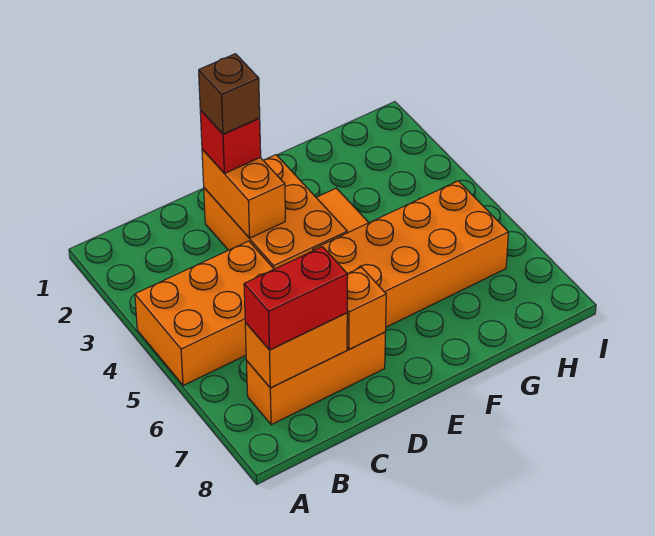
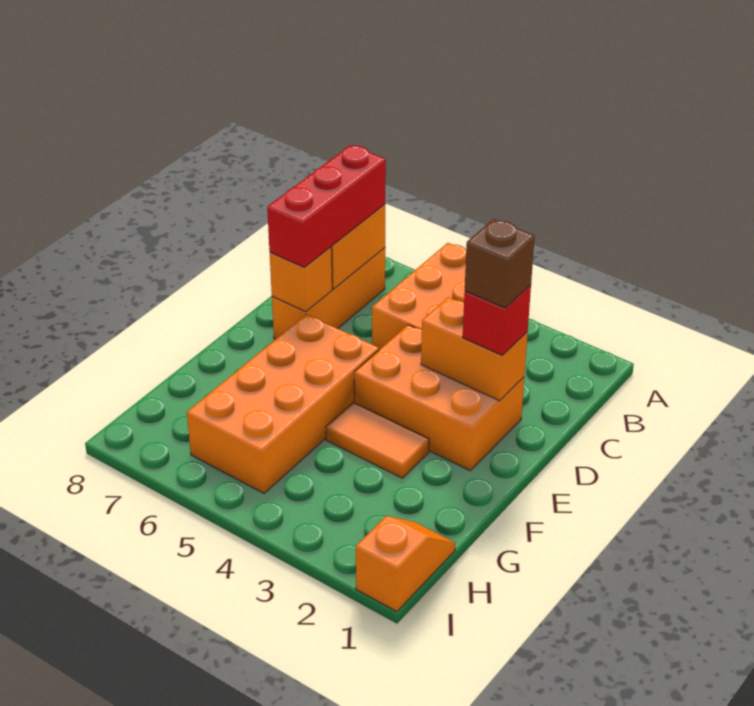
red brick B7:C7 level 3 -> red brick B7:D7 level 3
none -> orange slope H1:I1 level 1 top I

